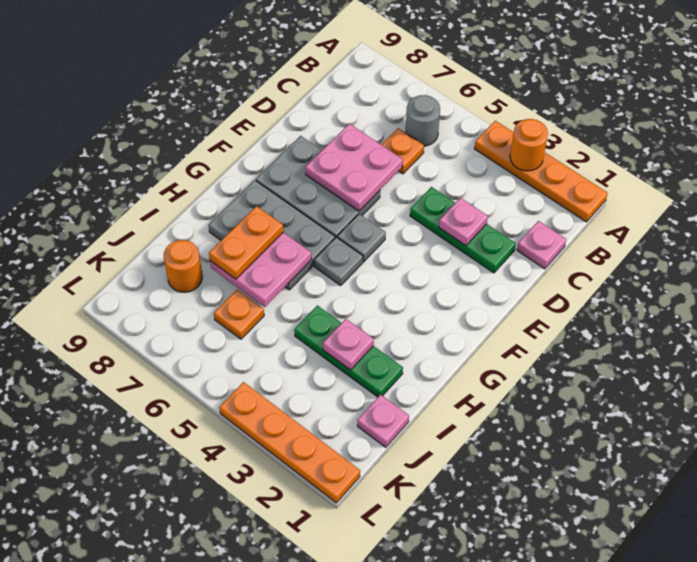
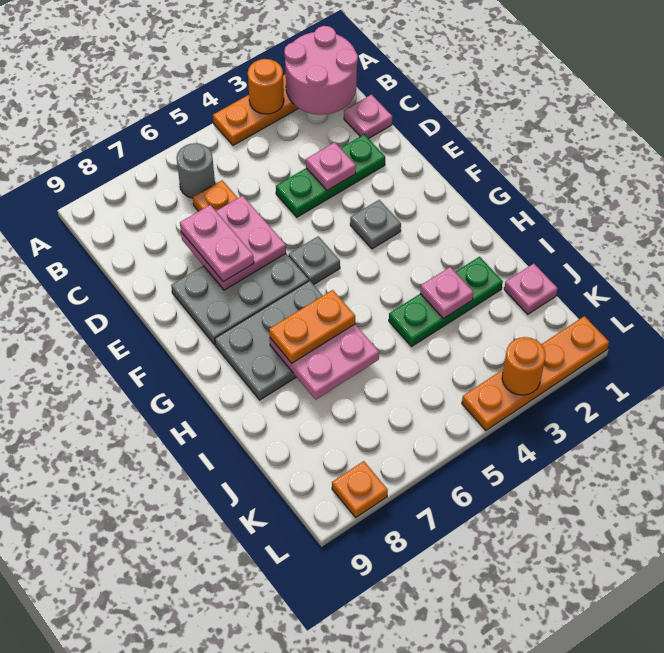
none -> pink round brick A1:B2 level 2
none -> pink plate D7:E7 level 3
grey plate G5 level 1 -> grey plate F3 level 1
orange plate H7:I7 level 3 -> orange plate H6:H7 level 3
orange plate J6 level 1 -> orange plate L8 level 1
orange round brick J8 level 1 -> orange round brick L3 level 2

